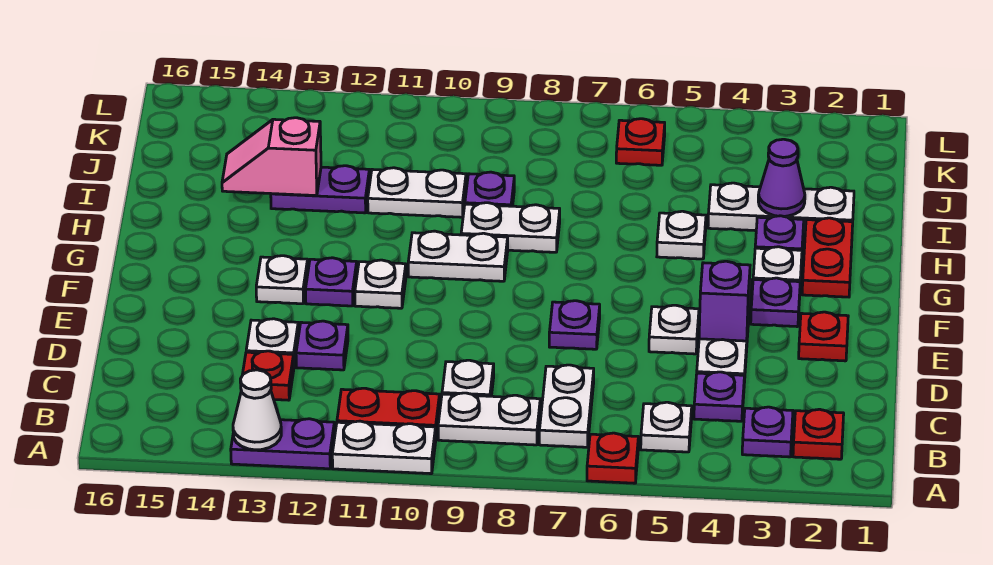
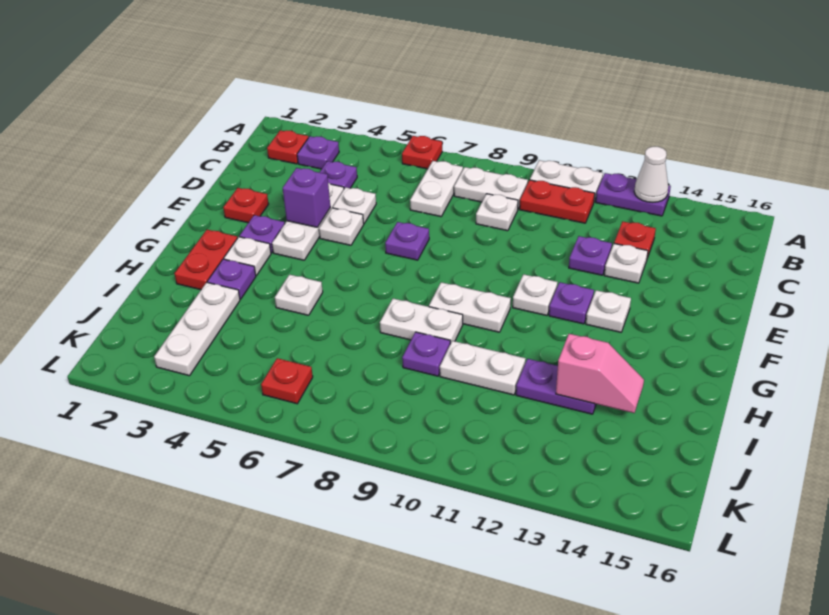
white plate B5 level 1 -> white plate D5 level 1
white plate I2:I4 level 1 -> white plate I3:K3 level 1
purple cone I3 level 2 -> none

